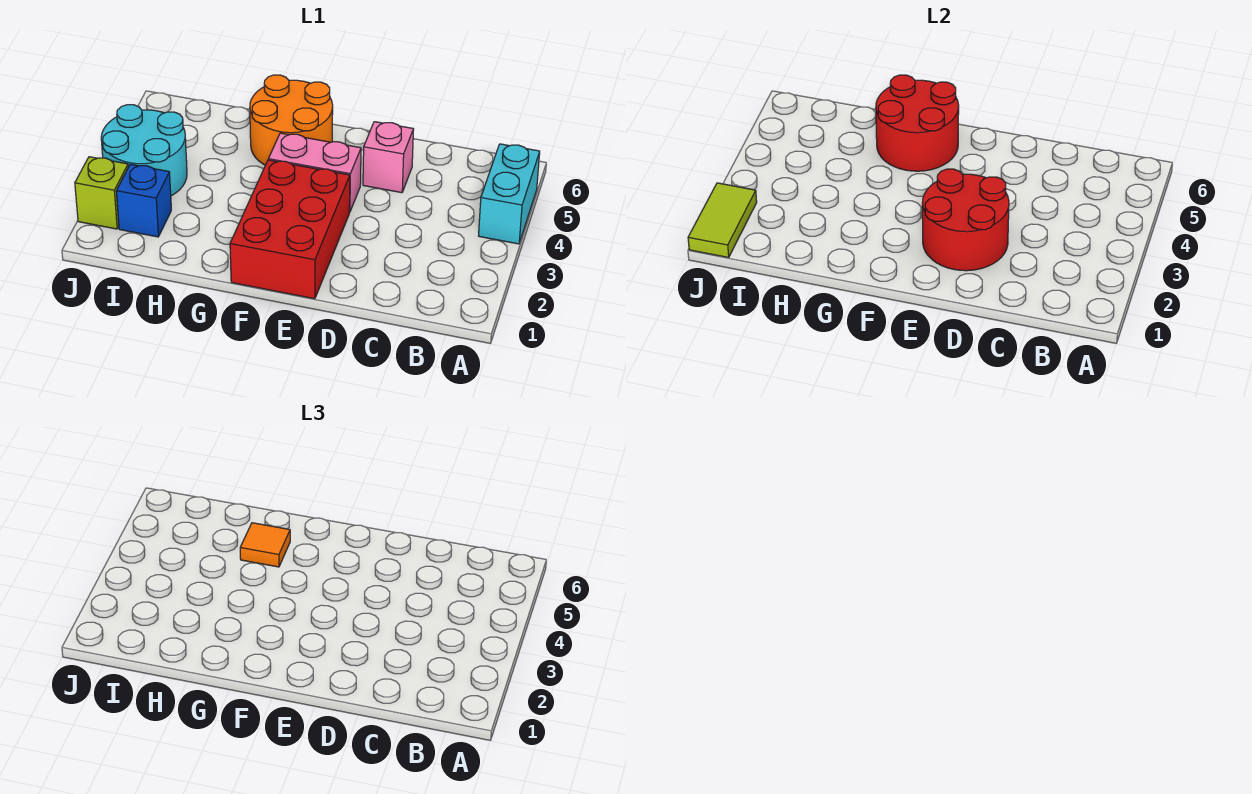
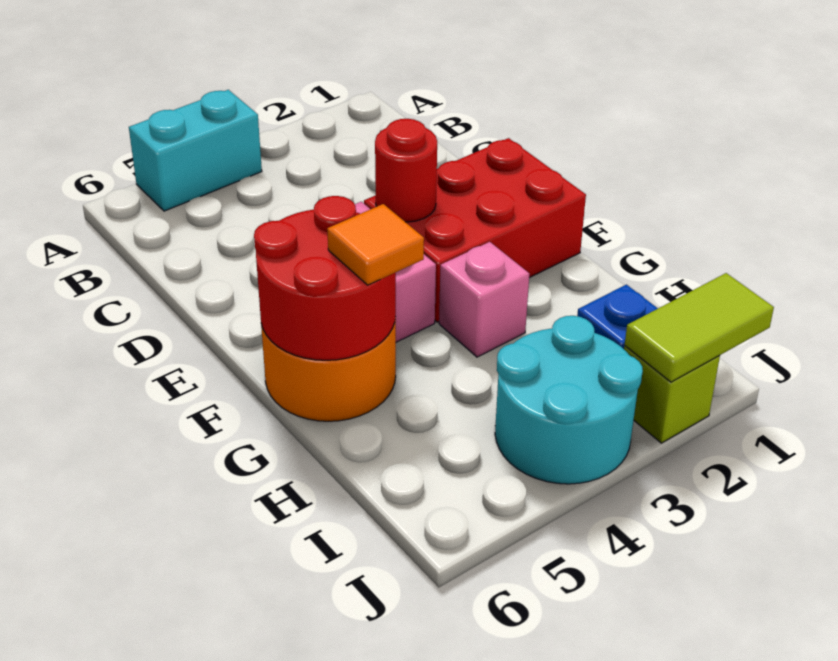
red round brick D2:E3 level 2 -> red round brick E3 level 2
pink brick D5 level 1 -> pink brick G3 level 1

